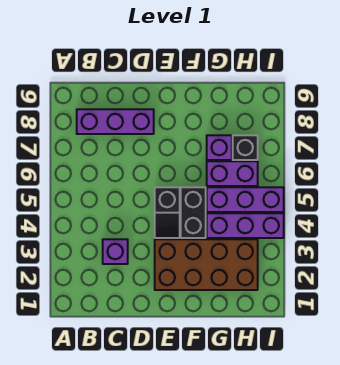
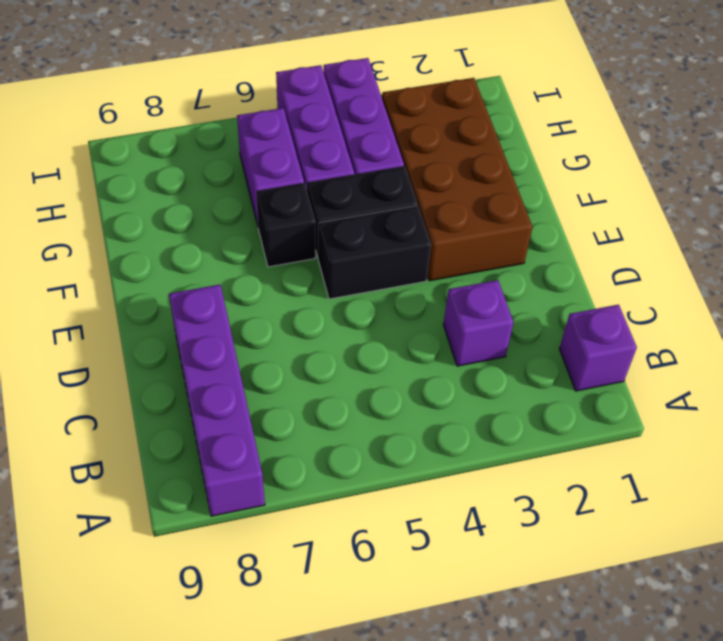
purple brick B8:D8 level 1 -> purple brick A8:D8 level 1
black slope E4:E5 level 1 top 5 -> black brick E4:E5 level 1
purple brick G7 level 1 -> purple brick B1 level 1
black brick H7 level 1 -> black brick F6 level 1

